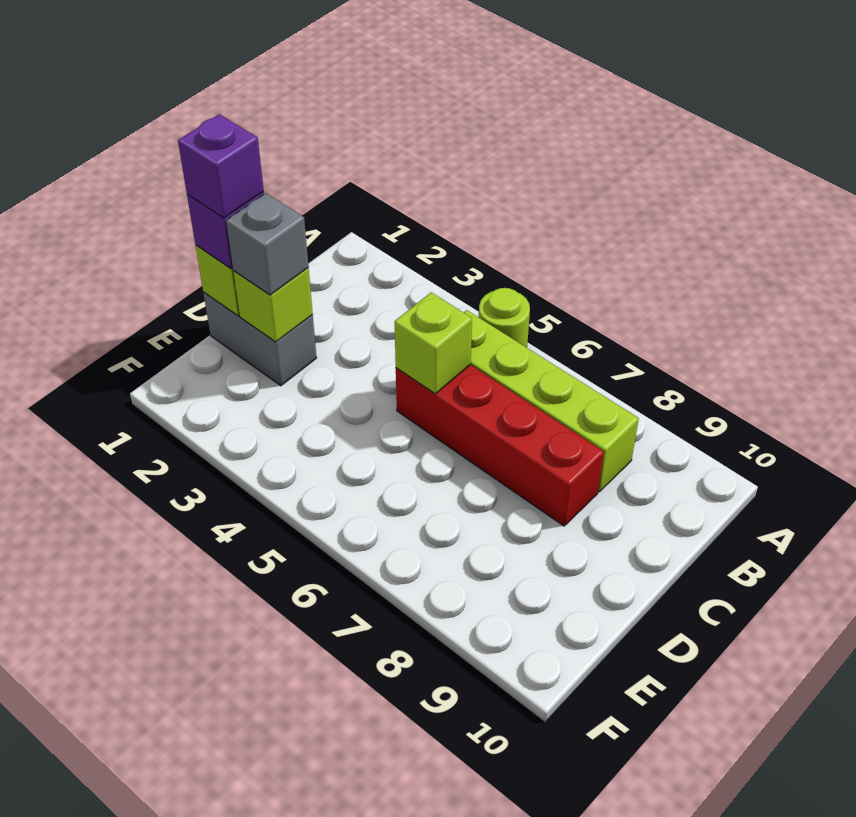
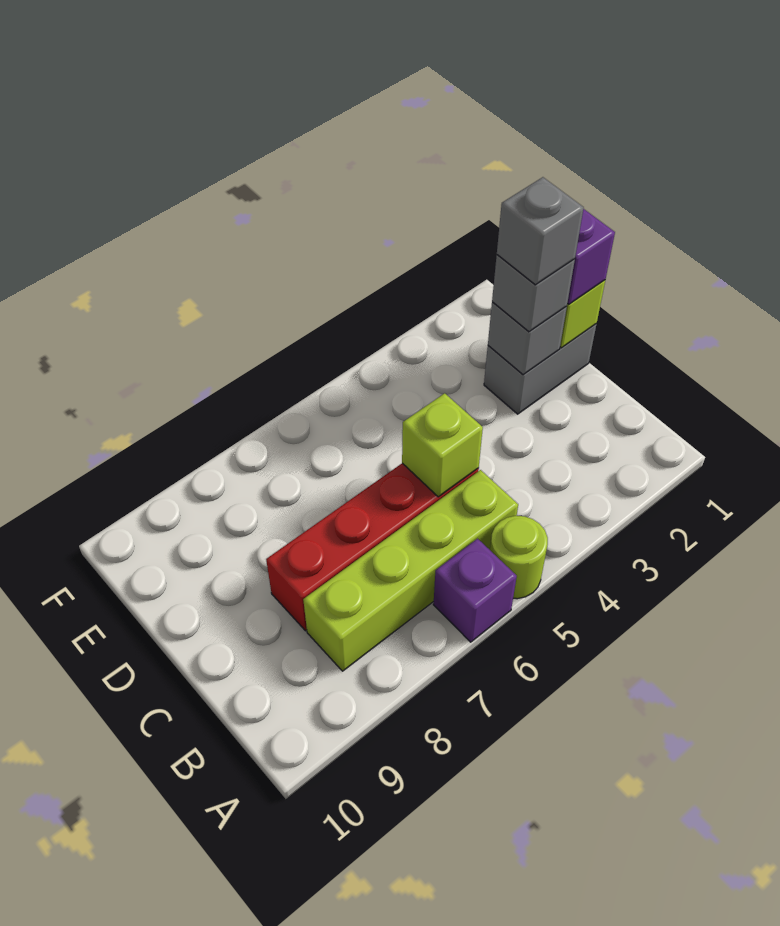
purple brick D1 level 4 -> purple brick A6 level 1
lime brick D2 level 2 -> grey brick D2 level 2
none -> grey brick D2 level 4

